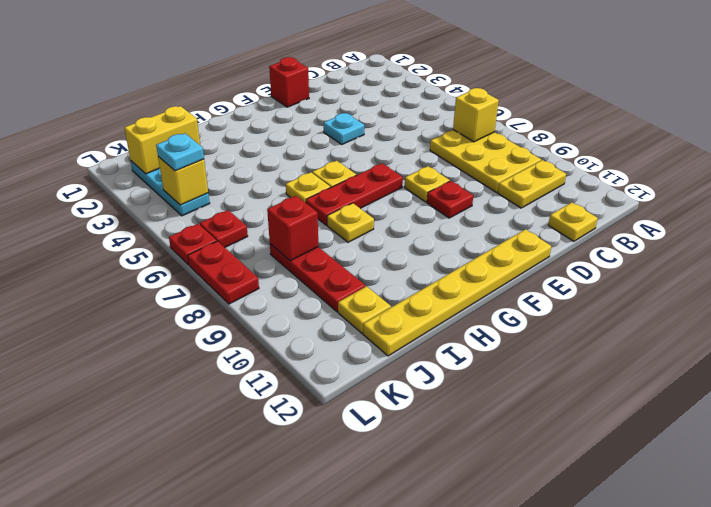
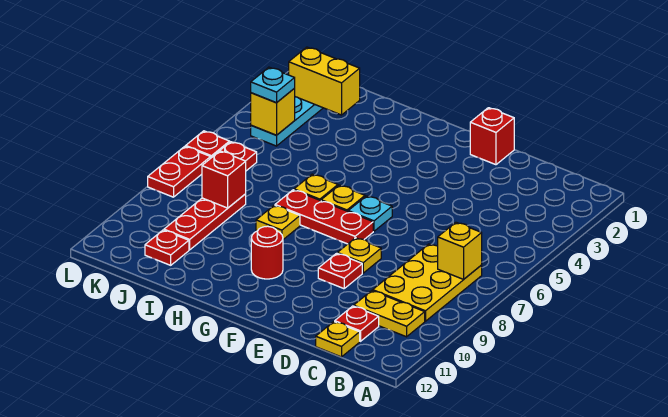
none -> red plate C11 level 1
cyan plate E4 level 1 -> cyan plate F6 level 1
yellow plate E12:J12 level 1 -> none
none -> red round brick G10 level 1
yellow plate J11 level 1 -> red plate J11 level 1

